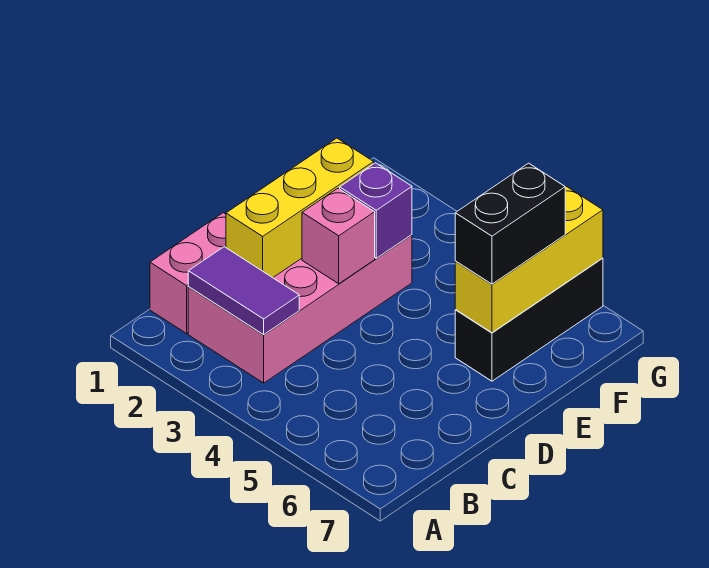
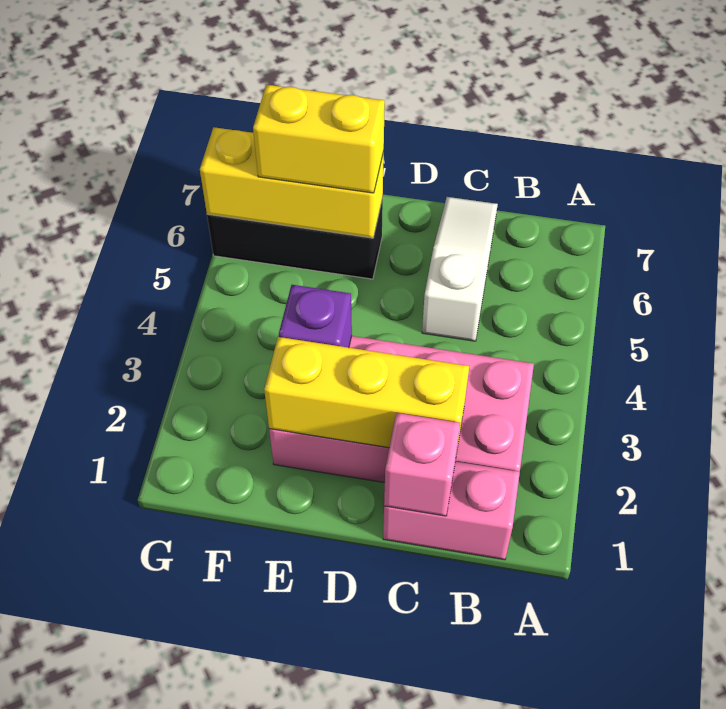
purple tile B2:B3 level 2 -> none
none -> white slope C5:C7 level 1 top 5
pink brick D3 level 2 -> pink brick C1 level 2
black brick E6:F6 level 3 -> yellow brick E6:F6 level 3

